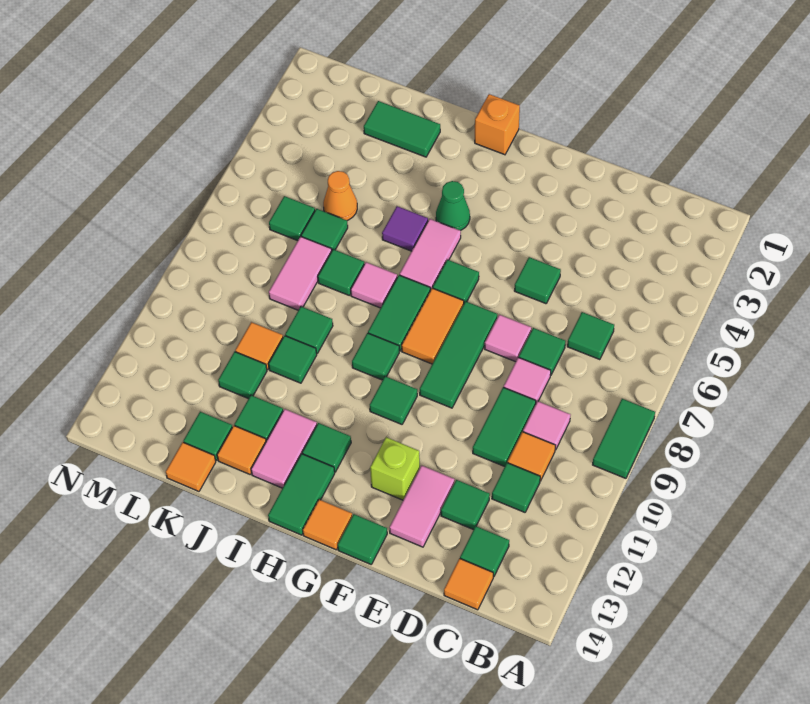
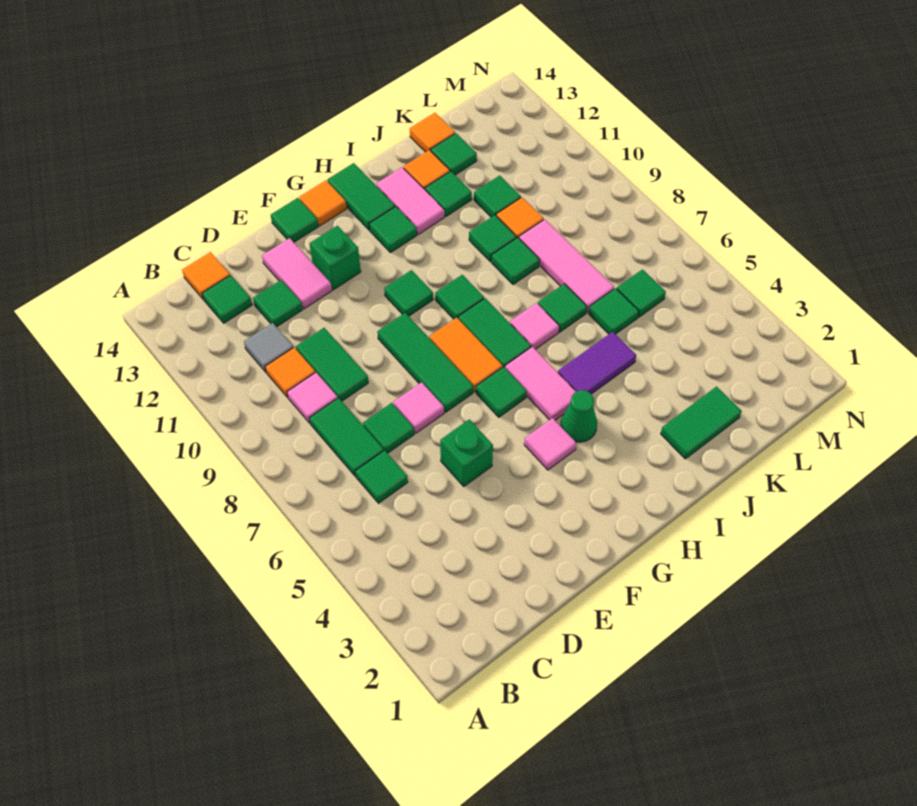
green tile A8:A9 level 1 -> green tile C7:C8 level 1
green tile C11 level 1 -> grey tile C11 level 1
pink tile D8 level 1 -> pink tile G4 level 1
green tile E5 level 1 -> green brick E5 level 1
lime brick F12 level 1 -> green brick F12 level 1
orange brick H1 level 1 -> none
purple tile I5 level 1 -> purple tile I5:J5 level 1
orange cone K5 level 1 -> none
pink tile K7:K8 level 1 -> pink tile K7:K9 level 1

